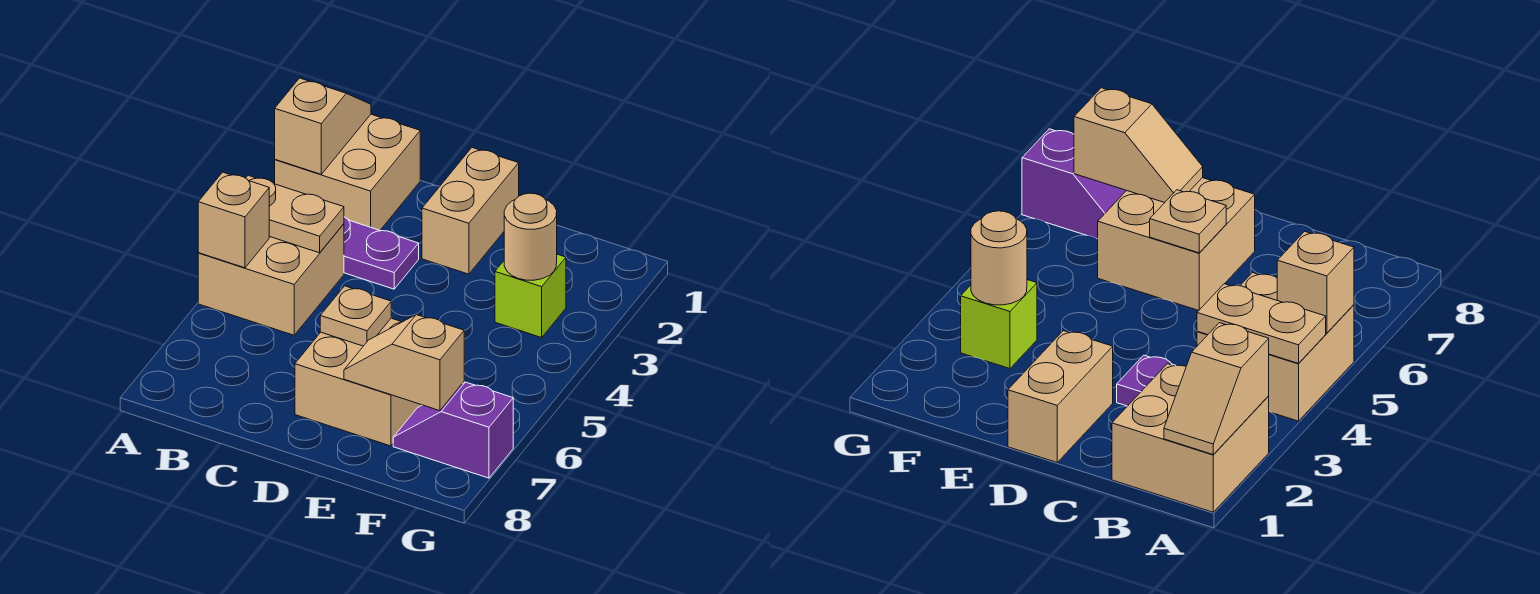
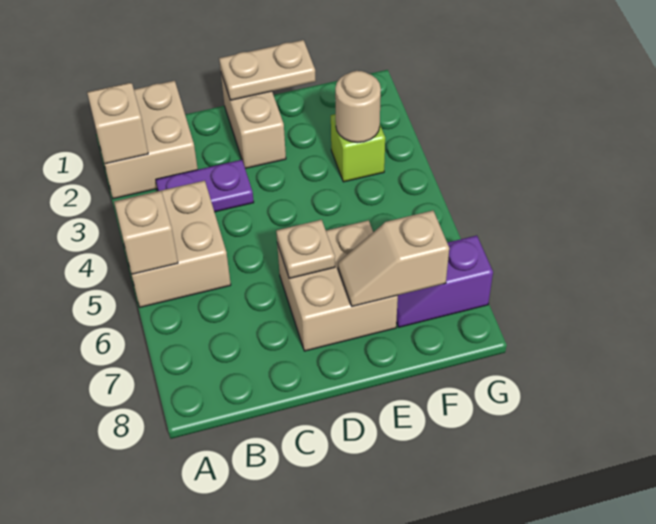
tan plate A4:B4 level 2 -> tan plate D1:E1 level 2

